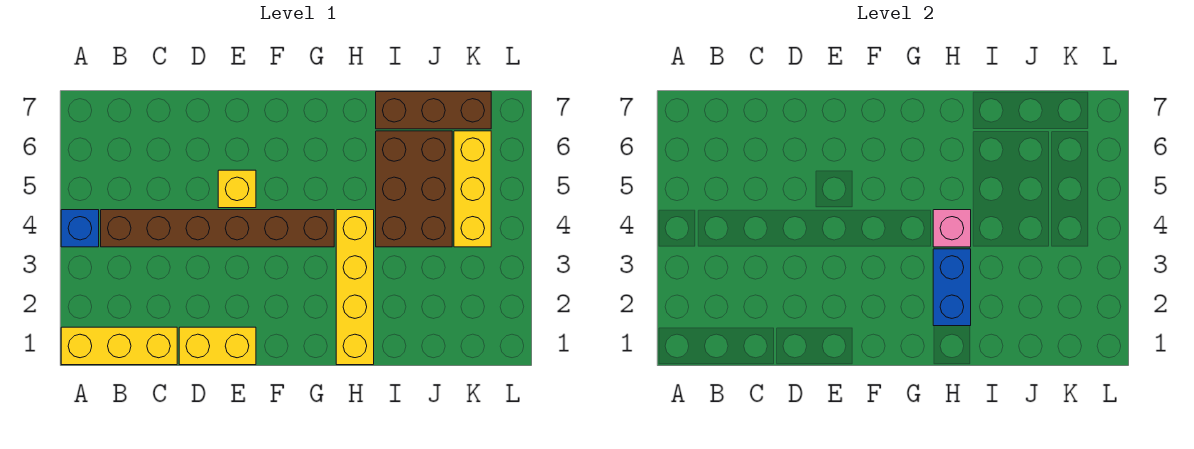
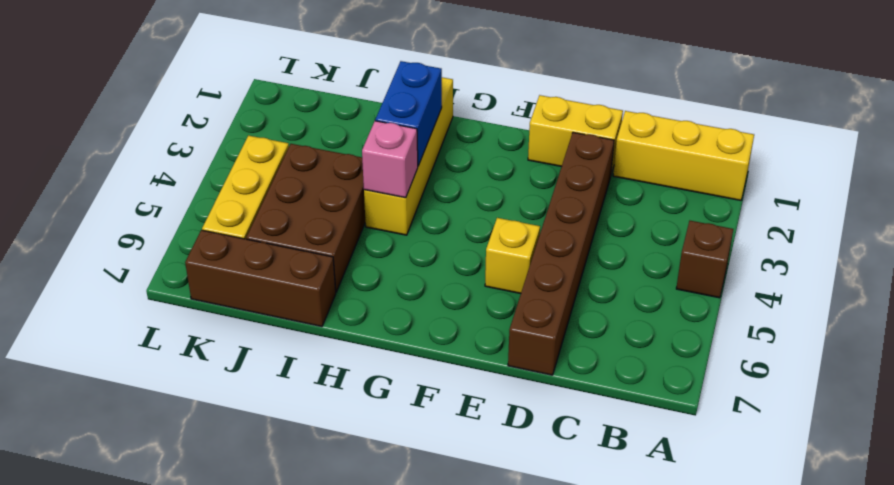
blue brick A4 level 1 -> brown brick A4 level 1
brown brick B4:G4 level 1 -> brown brick D2:D7 level 1

